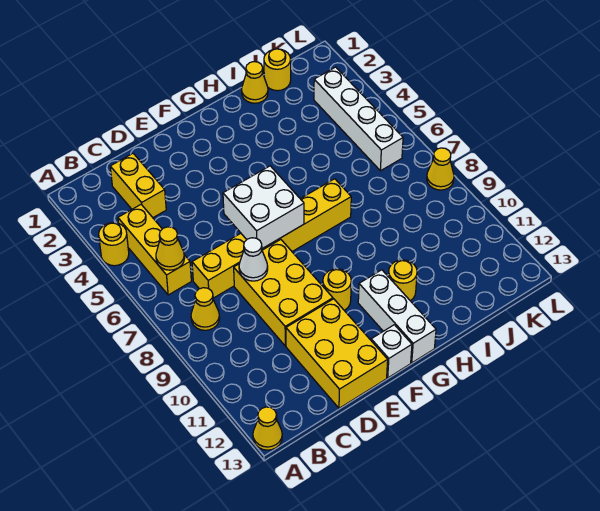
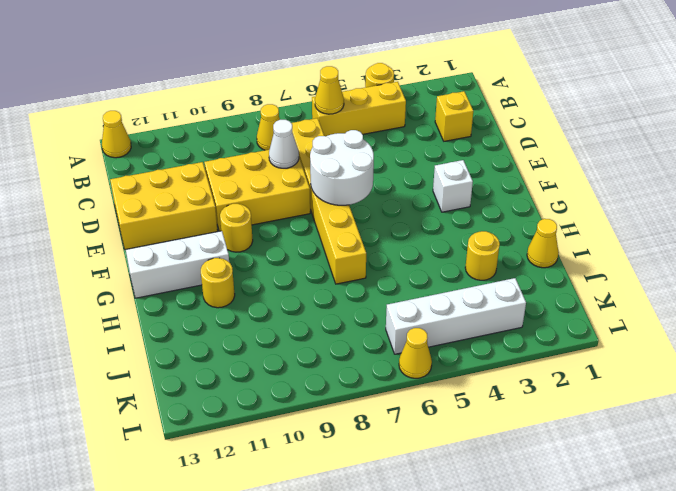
yellow brick C2:C3 level 1 -> yellow brick C2 level 1
white brick E6:F7 level 2 -> white round brick E6:F7 level 2
white brick F13 level 1 -> white brick F3 level 1
yellow round brick J1 level 1 -> yellow round brick I3 level 1
yellow cone L8 level 1 -> yellow cone L6 level 1

